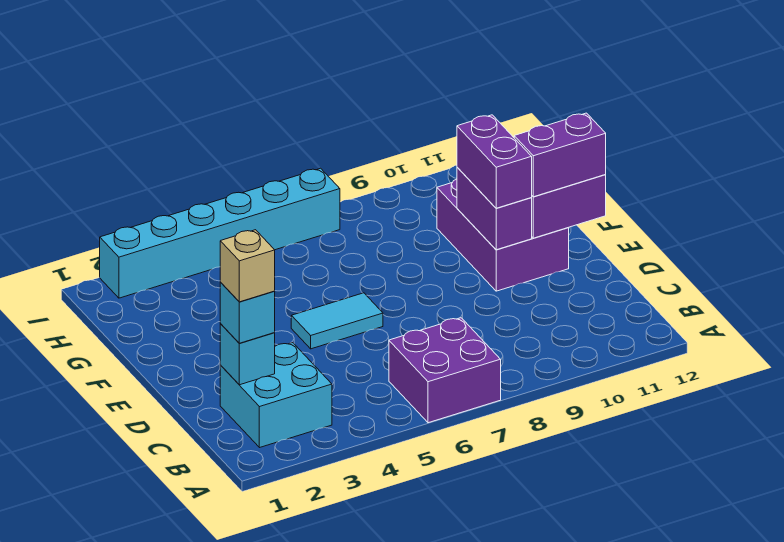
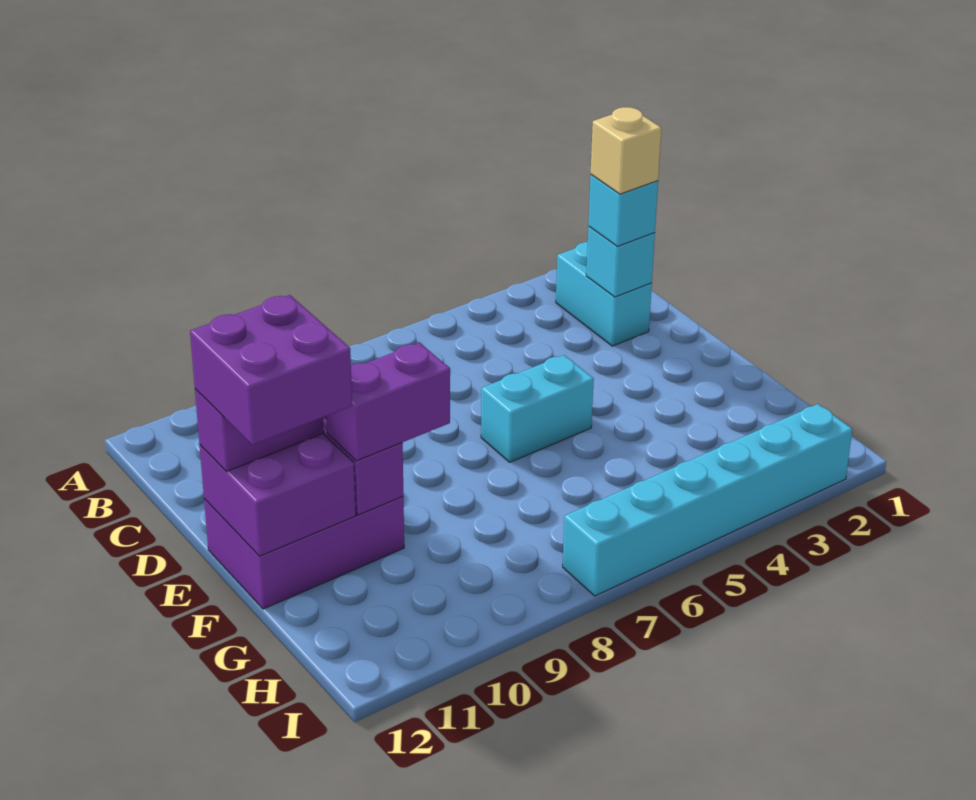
purple brick A6:B7 level 1 -> purple brick E11:F12 level 4
cyan brick B2:C3 level 1 -> cyan brick B2:C2 level 1
cyan tile E5:E6 level 1 -> cyan brick E5:E6 level 1
purple brick E10:G11 level 1 -> purple brick E10:F12 level 1
purple brick E10:F10 level 3 -> purple brick F9:F10 level 3

